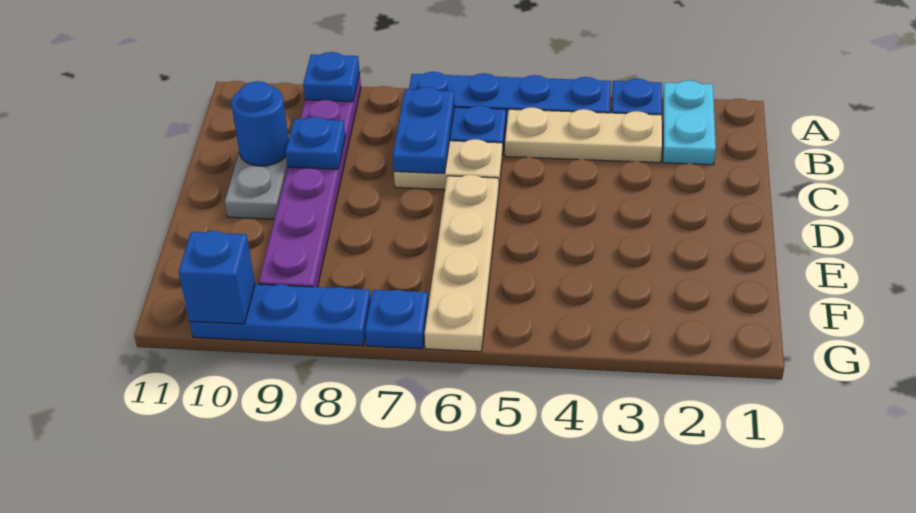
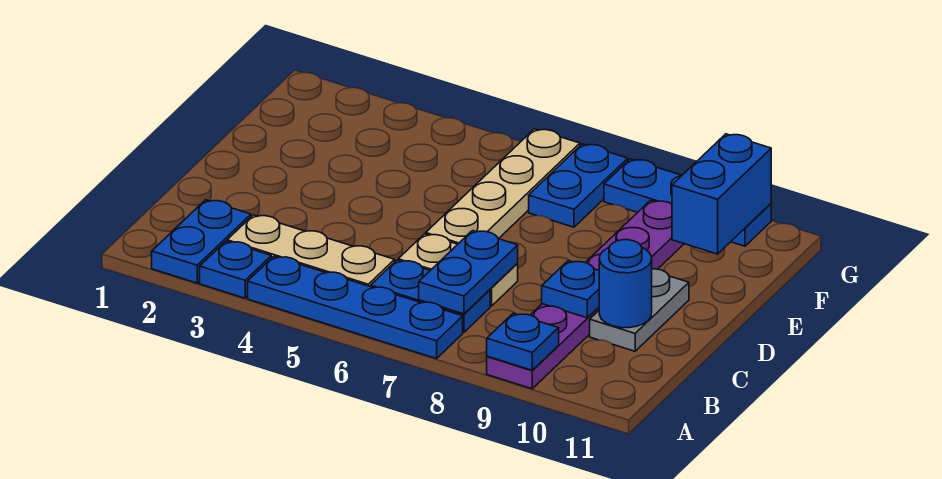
cyan plate A2:B2 level 1 -> blue plate A2:B2 level 1
blue plate G7 level 1 -> blue plate F7:G7 level 1
blue brick G10 level 2 -> blue brick F10:G10 level 2

